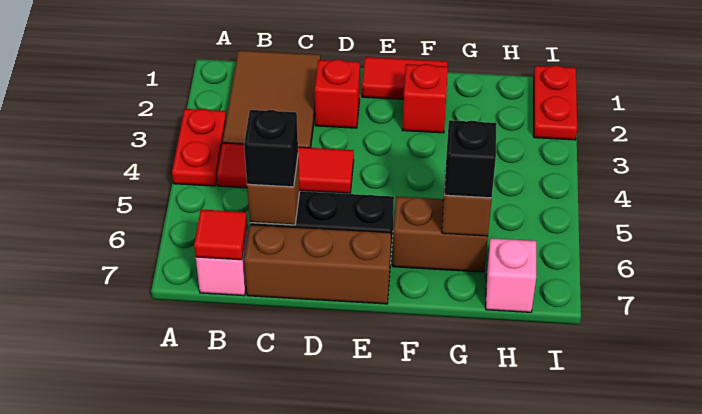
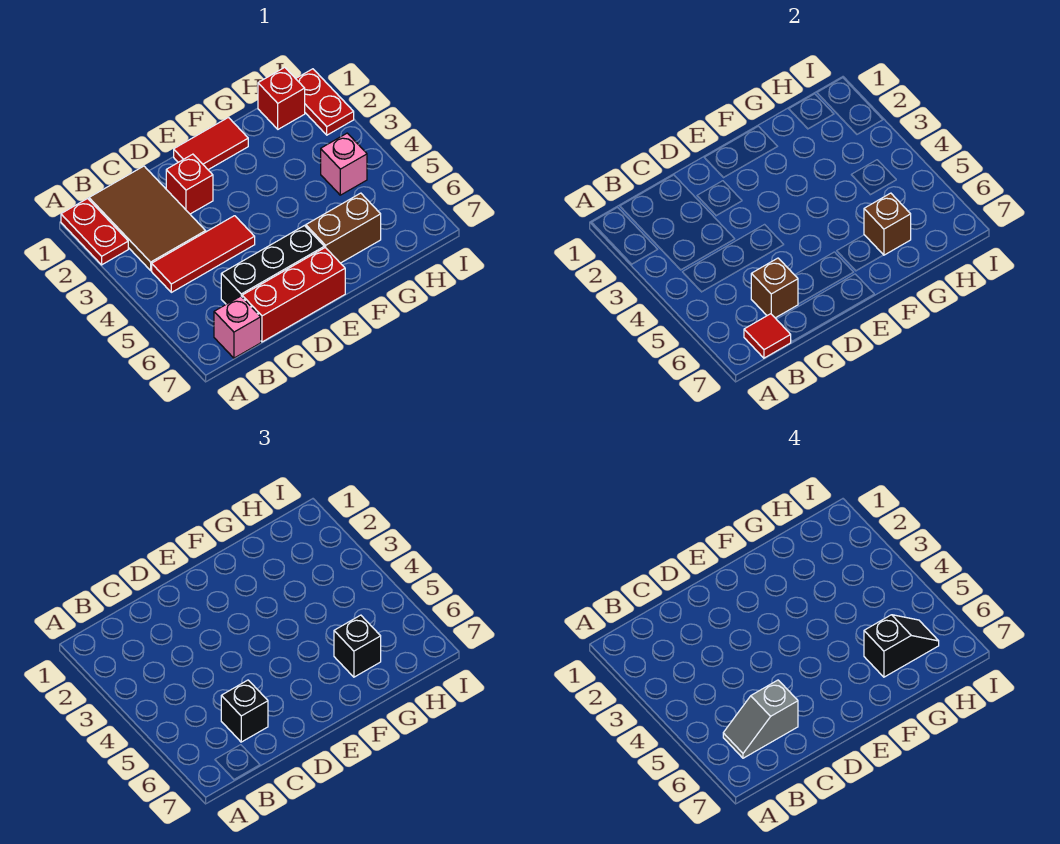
red plate A3:A4 level 1 -> red plate A1:A2 level 1
none -> grey slope B6:C6 level 4 top C
brown brick C7:E7 level 1 -> red brick C7:E7 level 1
red brick F2 level 1 -> red brick H1 level 1
none -> black slope G6:H6 level 4 top G
pink brick H7 level 1 -> pink brick H4 level 1

